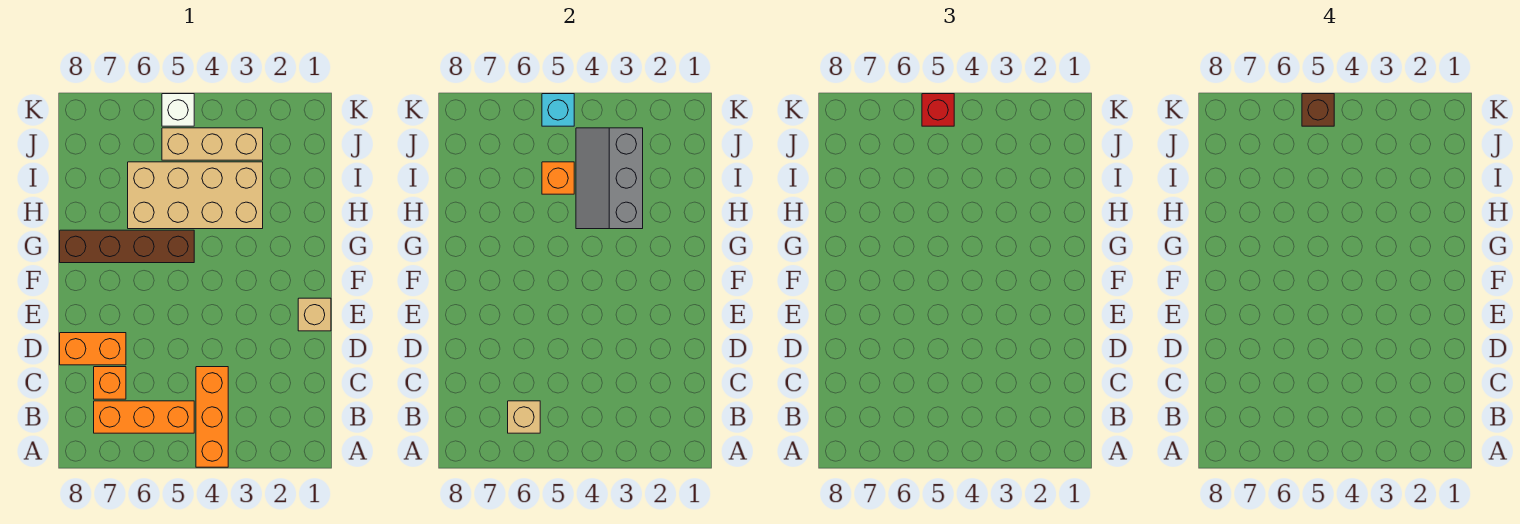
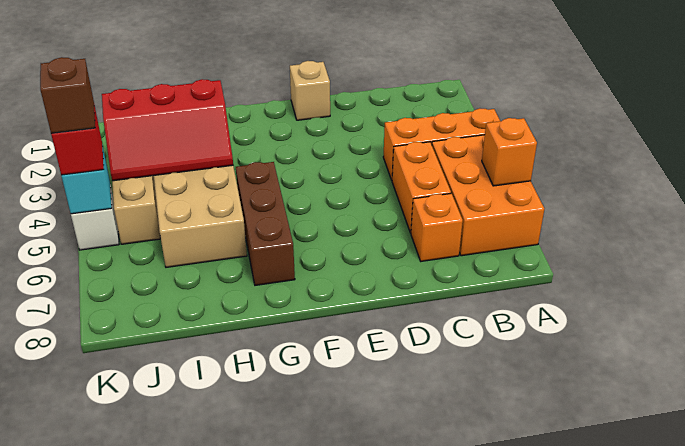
orange brick B5:B7 level 1 -> orange brick A5:B7 level 1
tan brick B6 level 2 -> none
orange brick D7:D8 level 1 -> orange brick C5:C6 level 1
brown brick G5:G8 level 1 -> brown brick G5:G7 level 1
grey slope H3:J4 level 2 top 3 -> red slope H3:J4 level 2 top 3
orange brick I5 level 2 -> orange brick A6 level 2

